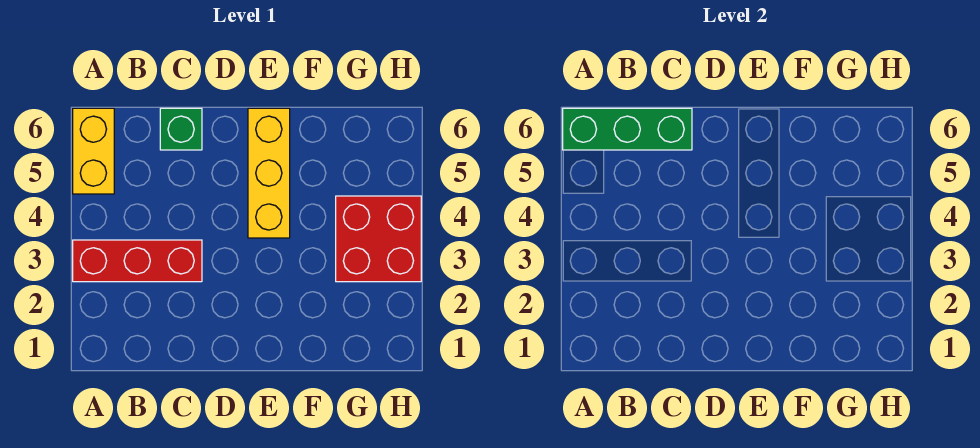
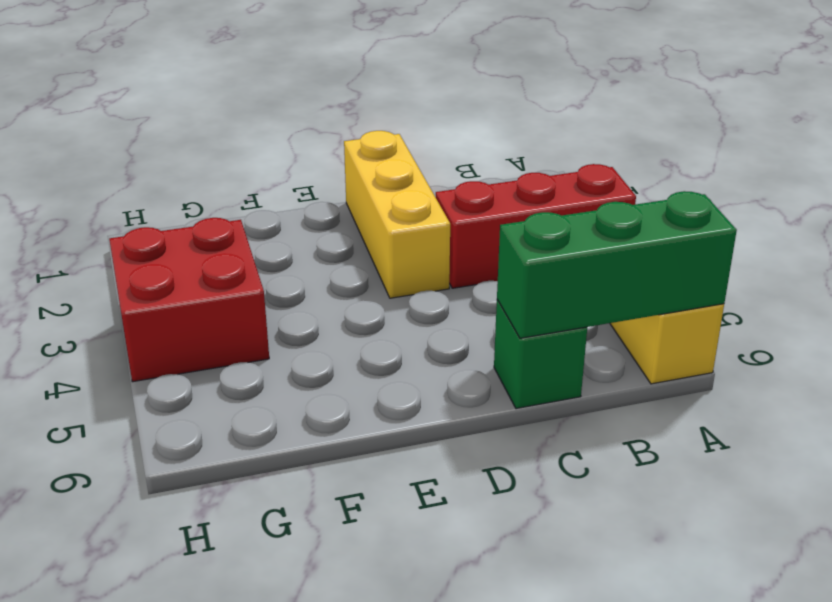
yellow brick E4:E6 level 1 -> yellow brick D1:D3 level 1

